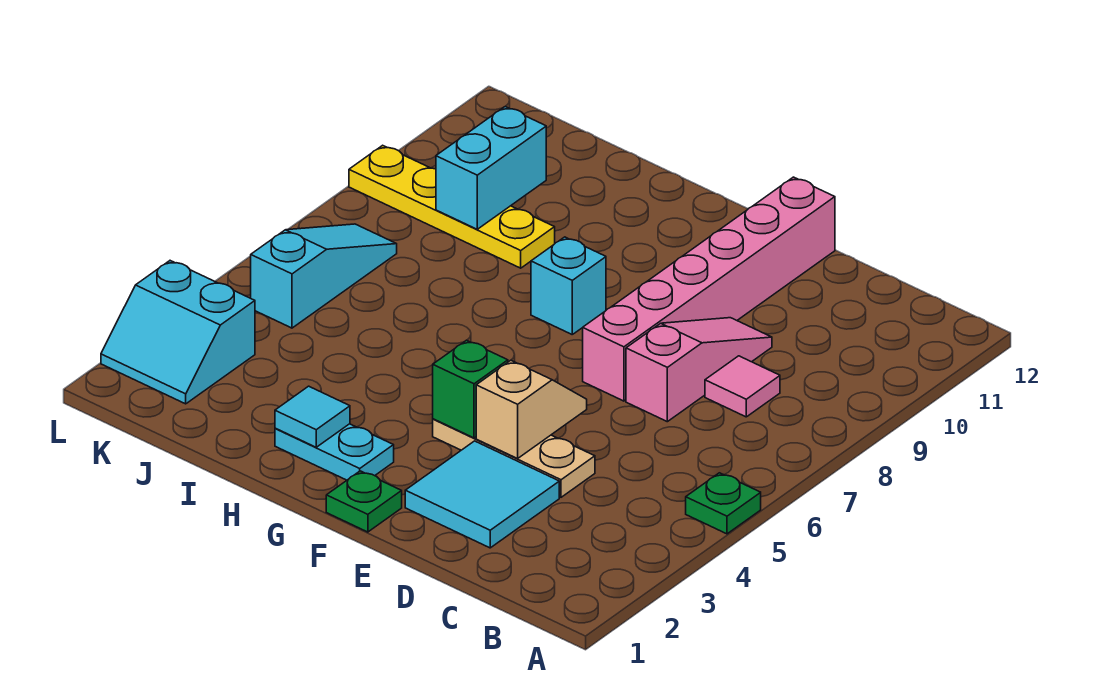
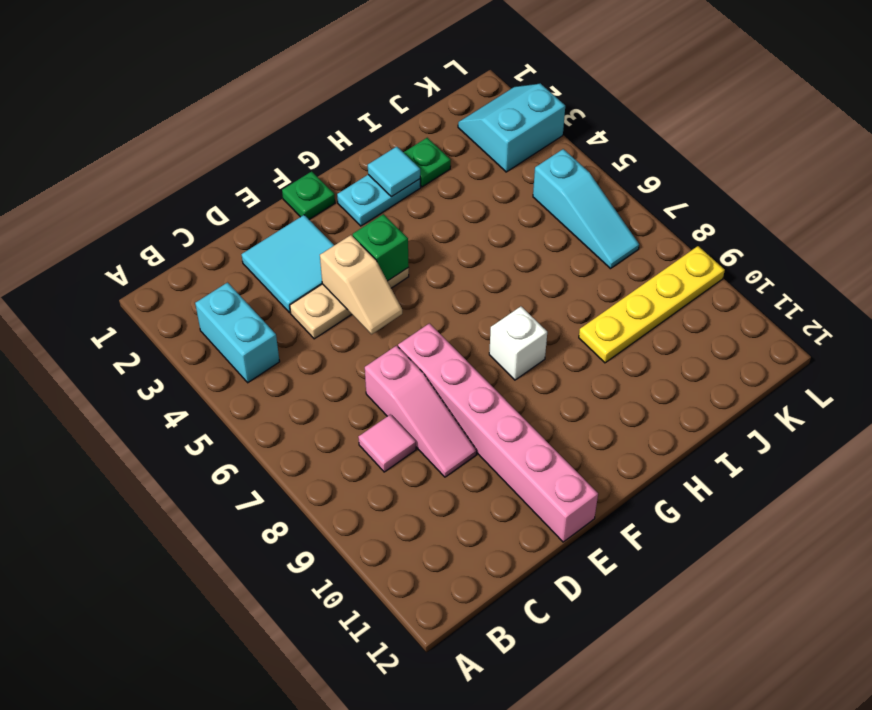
green plate A5 level 1 -> green plate I2 level 1
cyan brick G8 level 1 -> white brick G8 level 1
cyan brick J9:J10 level 2 -> cyan brick B3:B4 level 1

